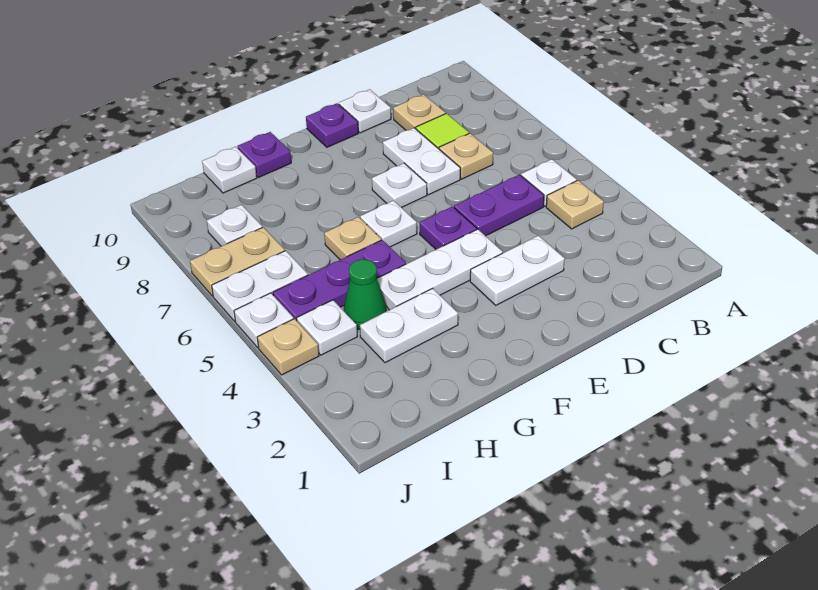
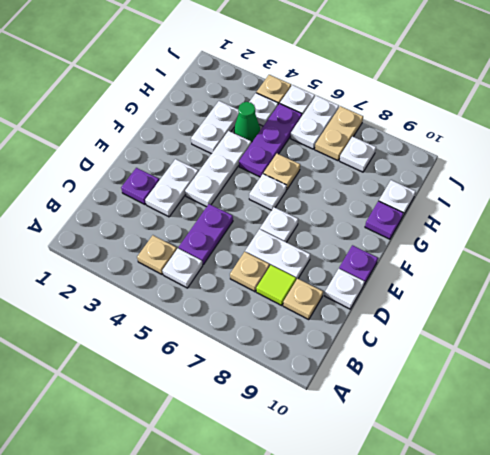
purple plate E5 level 1 -> purple plate D2 level 1

